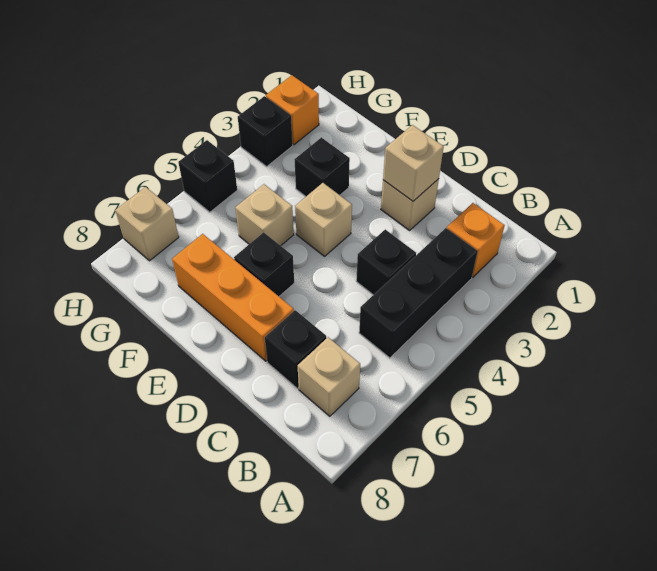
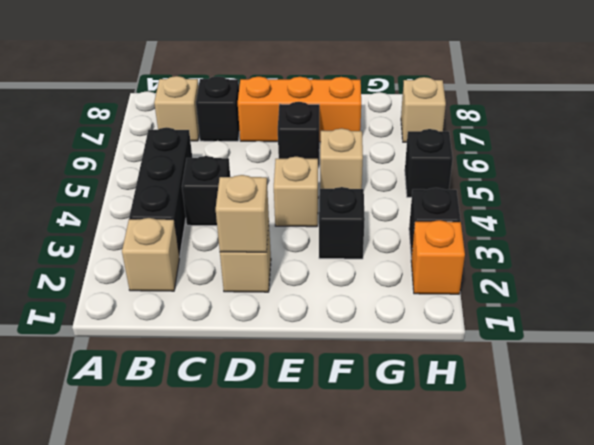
orange brick B2 level 1 -> tan brick B2 level 1

